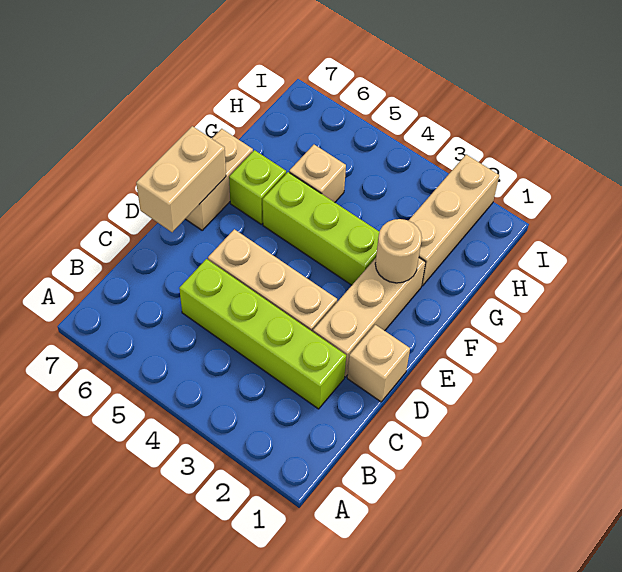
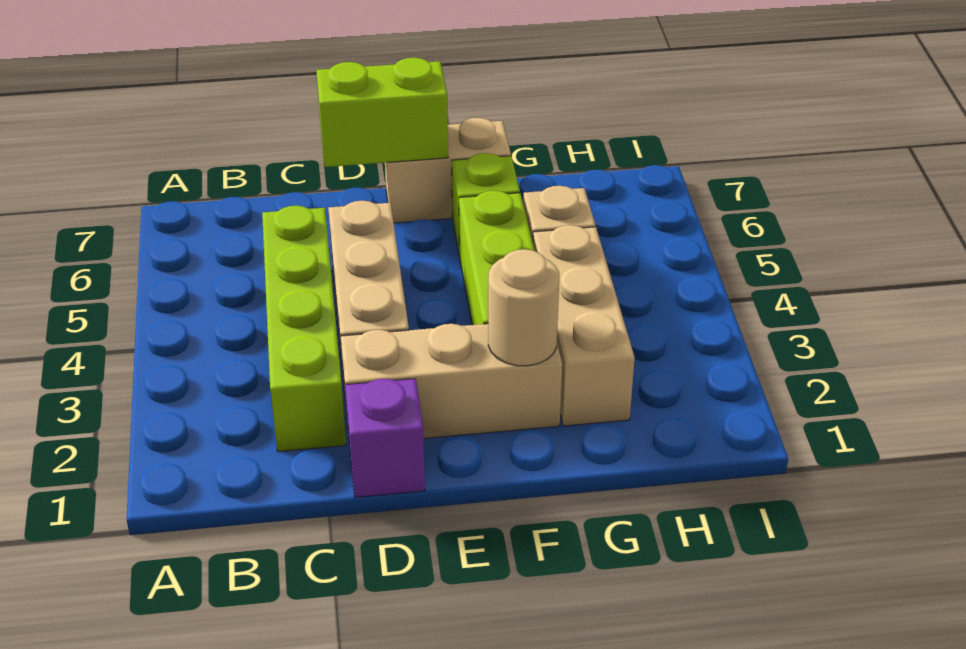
tan brick D1 level 1 -> purple brick D1 level 1
tan brick D7:E7 level 2 -> lime brick D7:E7 level 2
tan brick G2:I2 level 1 -> tan brick G2:G4 level 1

